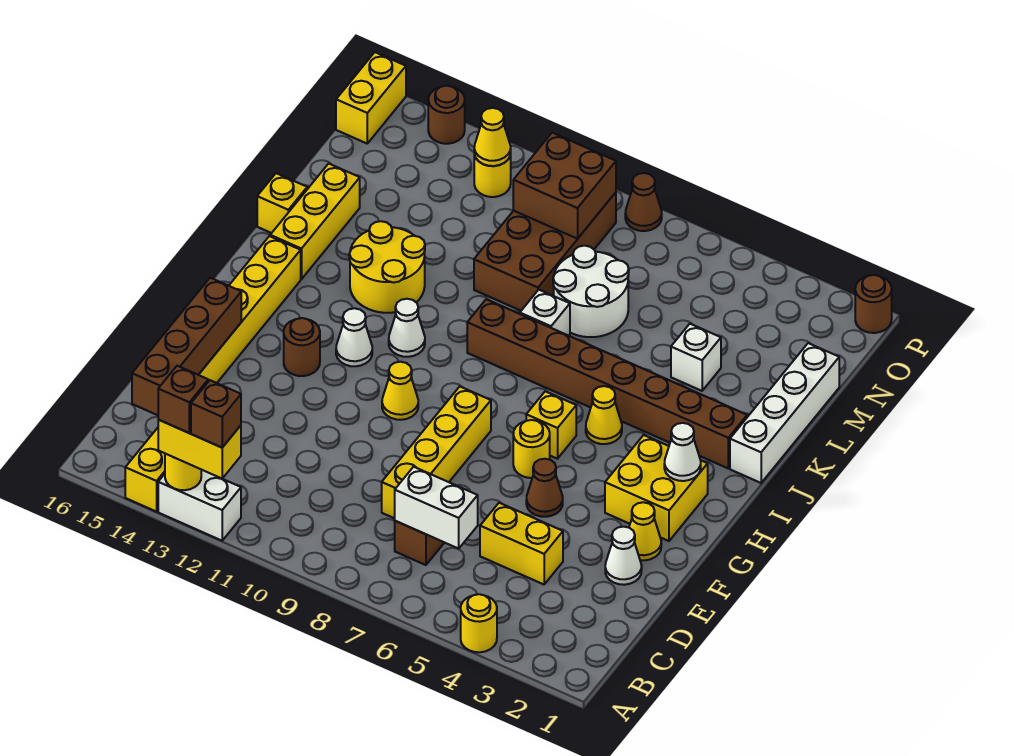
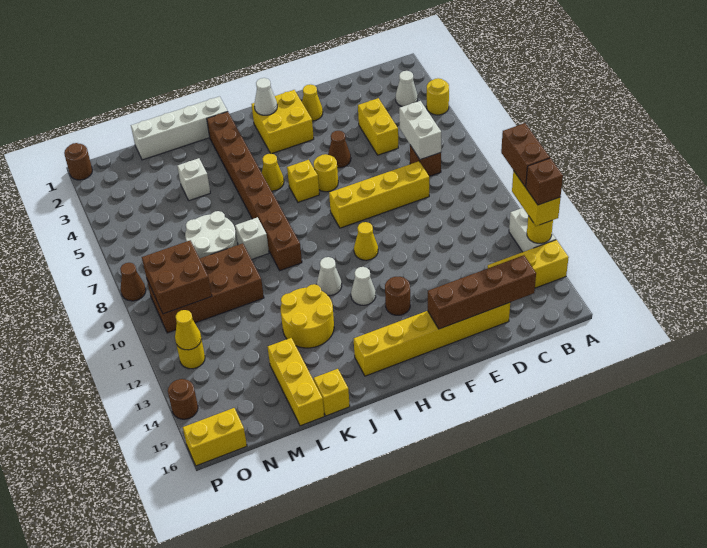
brown brick A12 level 4 -> brown brick A11:A12 level 4
white cone E2 level 1 -> white cone B3 level 1
yellow brick J15:L15 level 1 -> yellow brick L14:L16 level 1

